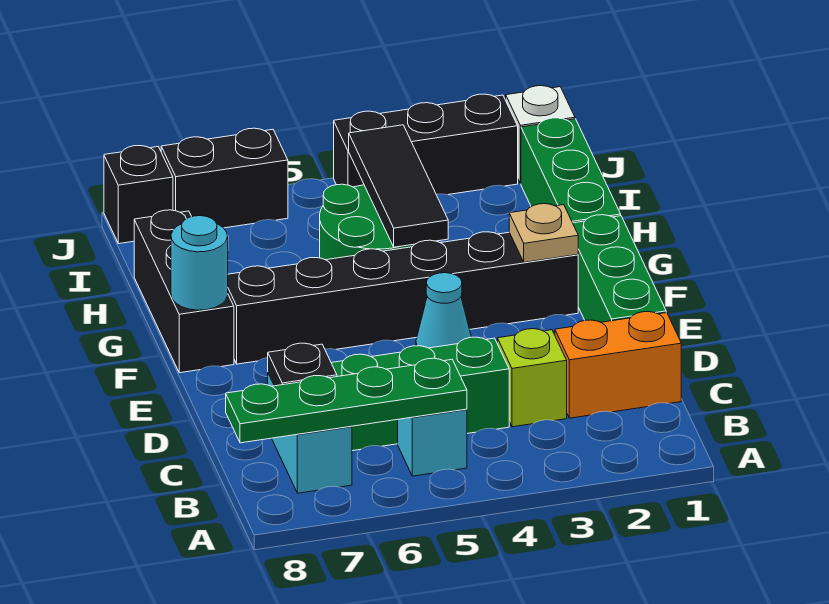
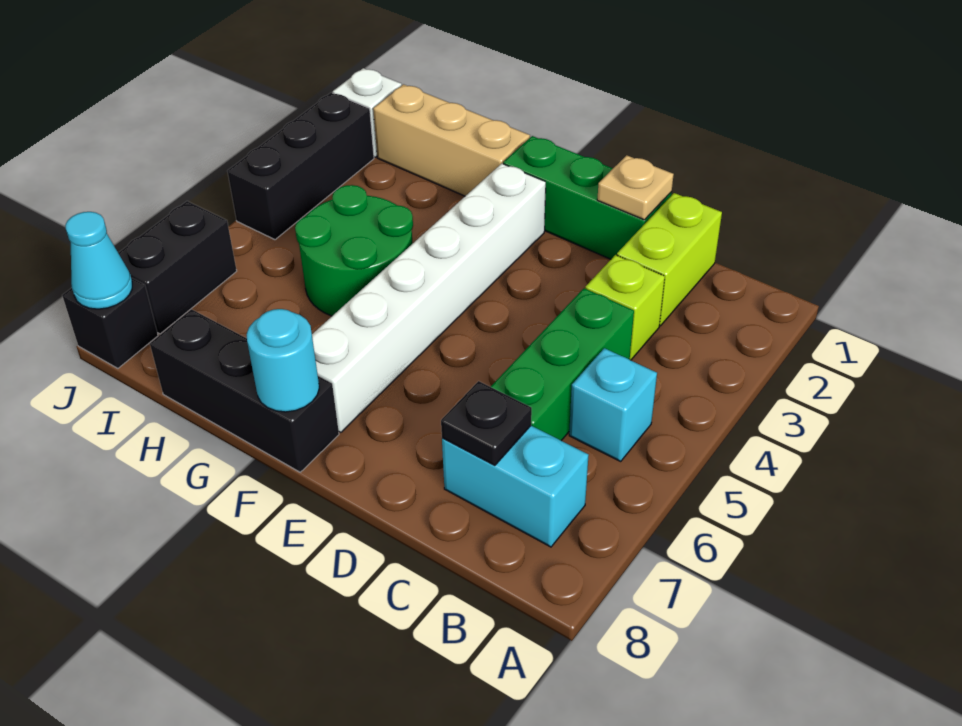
green plate B5:B8 level 2 -> none
orange brick C1:C2 level 1 -> lime brick C1:C2 level 1
cyan cone E4 level 1 -> cyan cone J8 level 2
black brick F2:F7 level 1 -> white brick F2:F7 level 1
tan plate F2 level 2 -> tan plate D1 level 2
green brick G1:I1 level 1 -> tan brick G1:I1 level 1
black tile G4:I4 level 2 -> none

